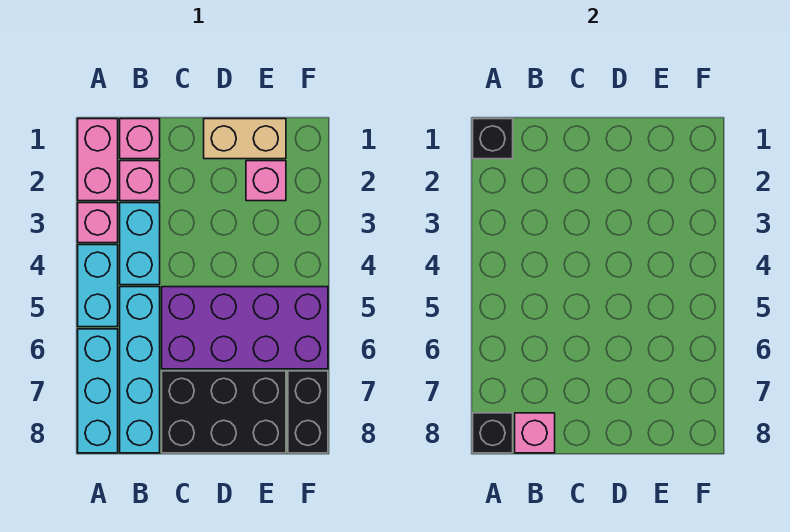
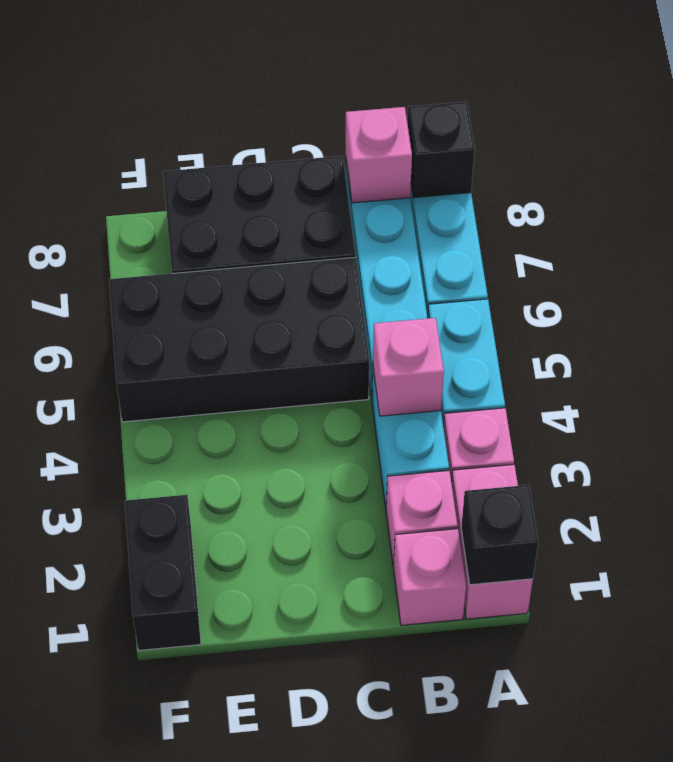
purple brick C5:F6 level 1 -> black brick C5:F6 level 1
tan brick D1:E1 level 1 -> none
pink brick E2 level 1 -> pink brick B4 level 2
black brick F7:F8 level 1 -> black brick F1:F2 level 1

